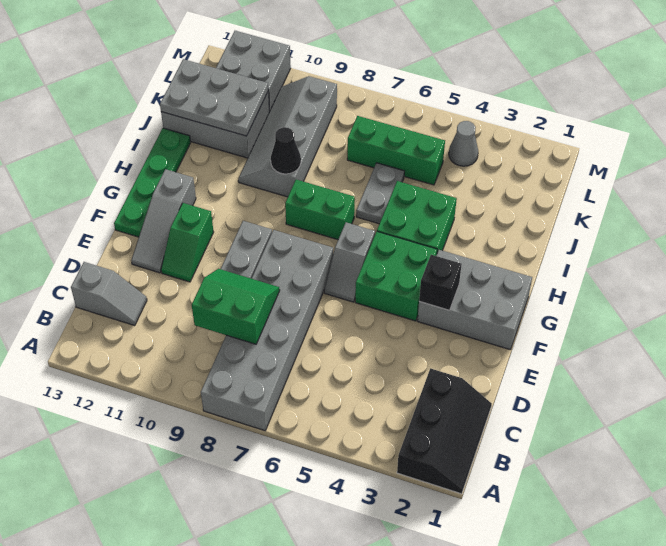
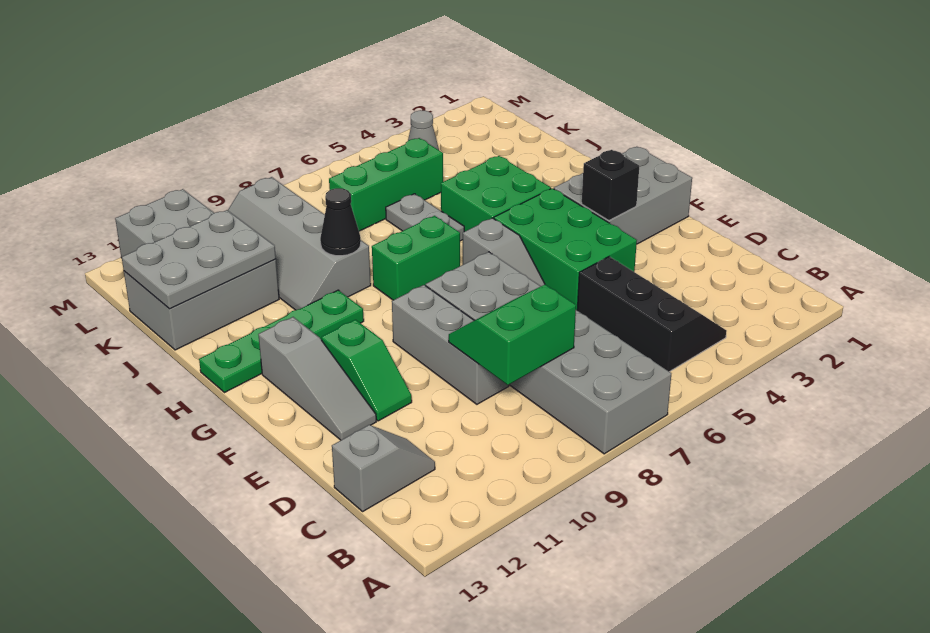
black slope A1:C2 level 1 top 2 -> black slope B4:D5 level 1 top 5
green brick F4:G5 level 1 -> green brick E4:G5 level 1
green plate F13:I13 level 1 -> green plate H10:H13 level 1

